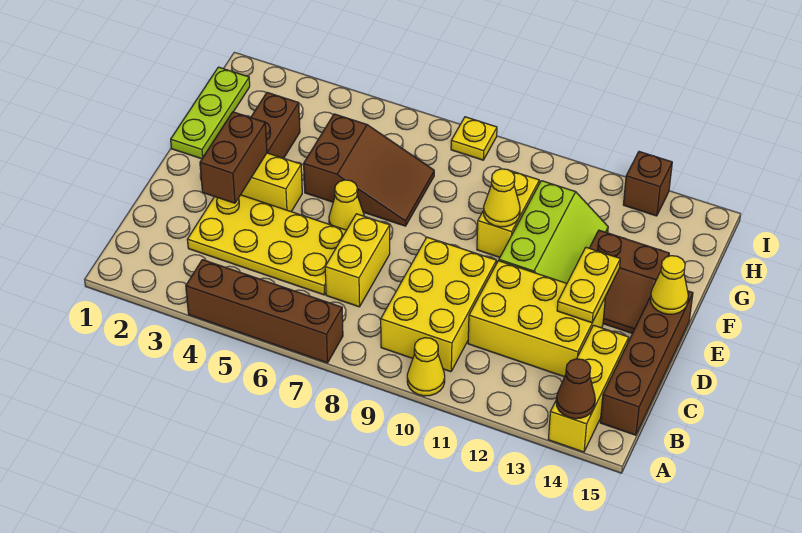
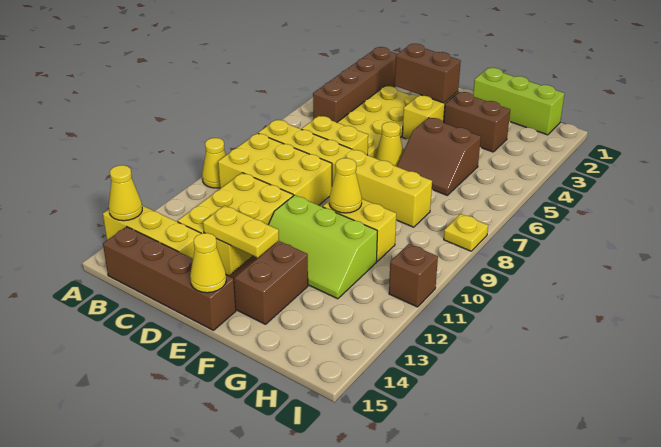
brown brick A4:A7 level 1 -> brown brick B2:B5 level 1
brown cone A14 level 2 -> yellow cone A14 level 2
none -> yellow brick B8:G8 level 1
lime plate F1:H1 level 1 -> lime brick F1:H1 level 1
brown slope F5:G7 level 1 top 5 -> brown slope F5:G6 level 1 top 5
brown brick I13 level 1 -> brown brick I11 level 1

